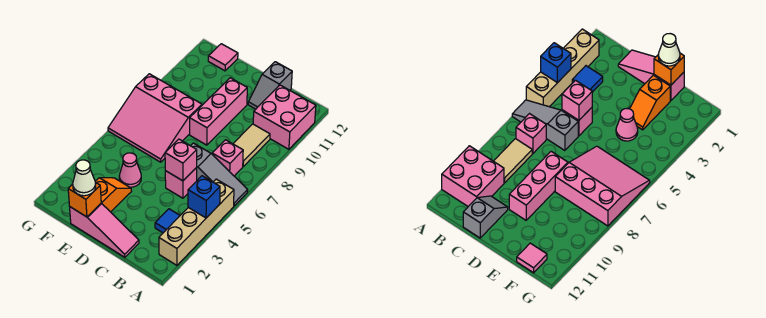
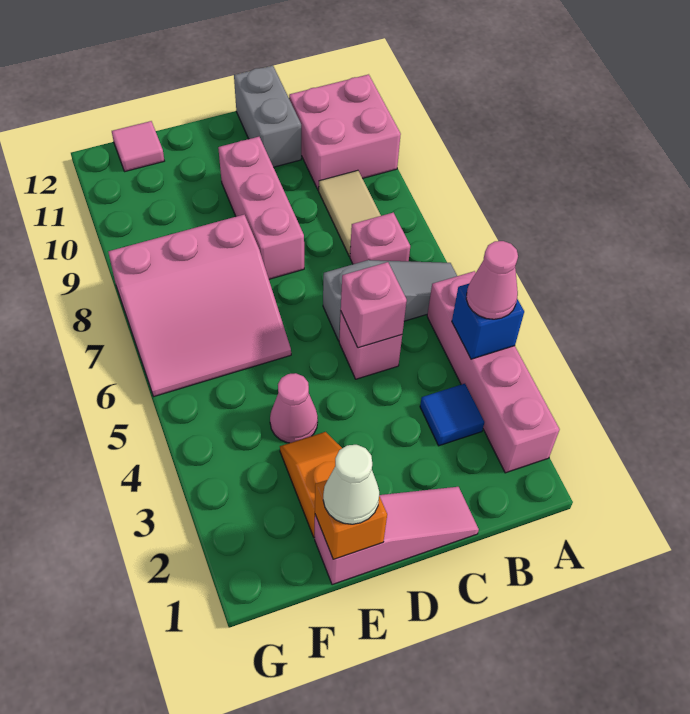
tan brick A2:A5 level 1 -> pink brick A2:A5 level 1
none -> pink cone A4 level 3
grey slope C11:C12 level 1 top 12 -> grey brick C11:C12 level 1

